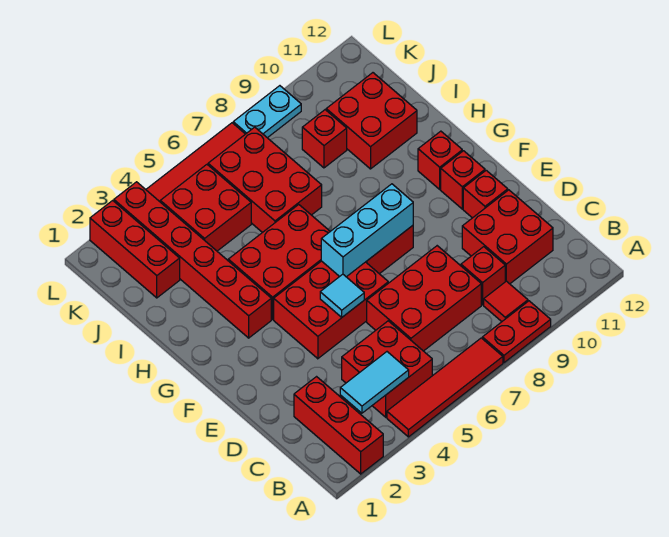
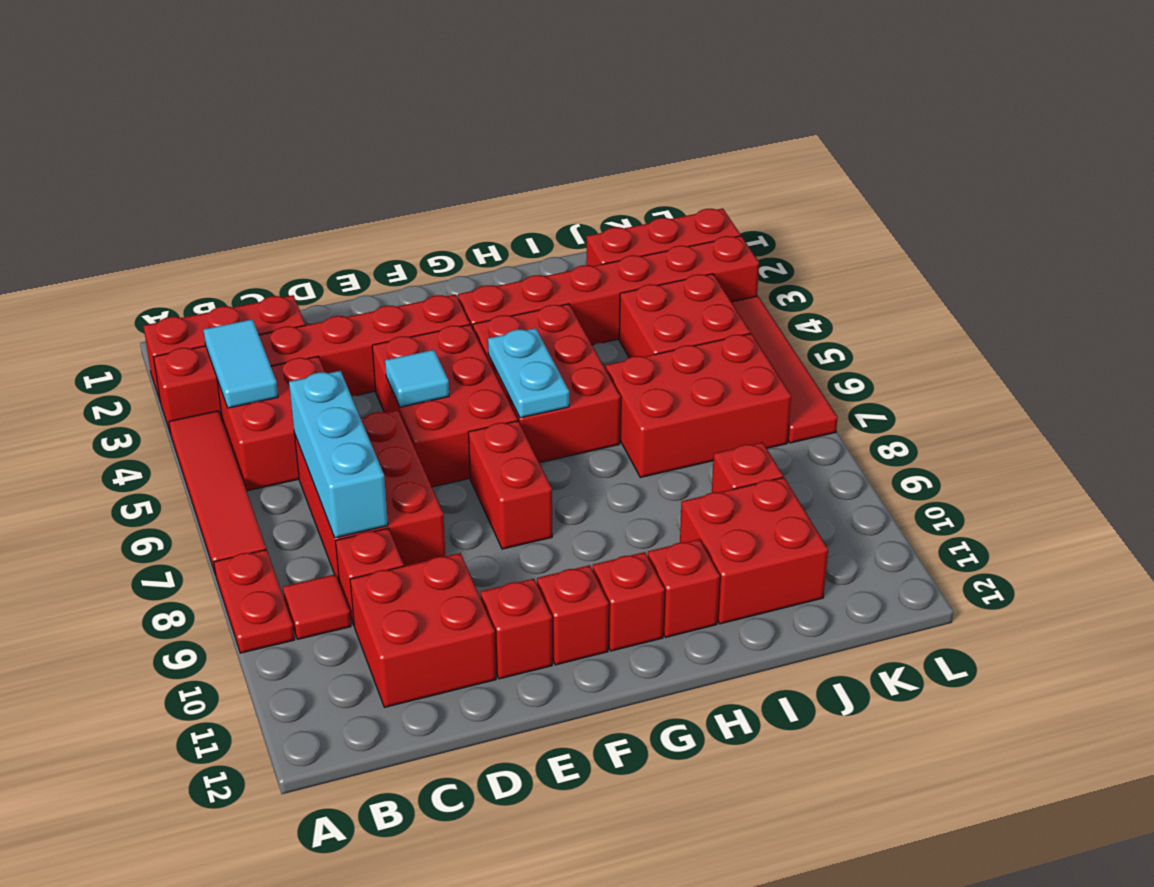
none -> red brick A3:F3 level 1
cyan brick F6:F8 level 2 -> cyan brick C6:C8 level 2
none -> red brick H11 level 1
cyan plate L8:L9 level 1 -> cyan plate G5:G6 level 2

